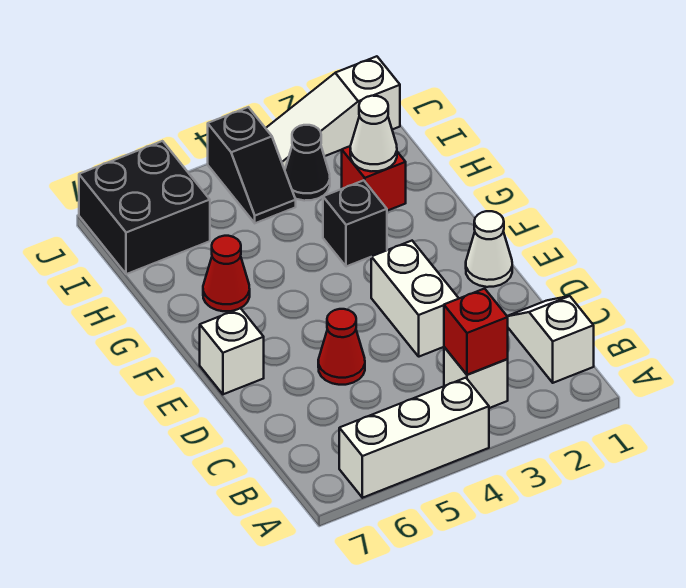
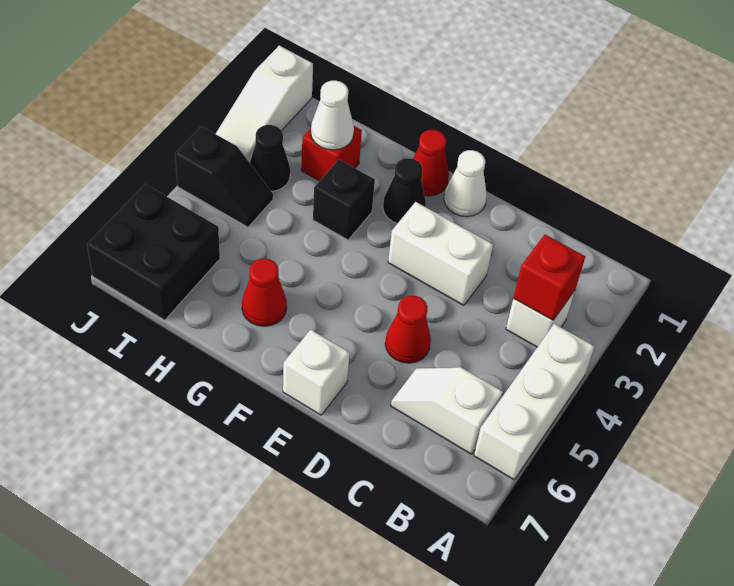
white slope B1:C1 level 1 top B -> white slope B6:C6 level 1 top B
none -> red cone F1 level 1
none -> black cone F2 level 1

